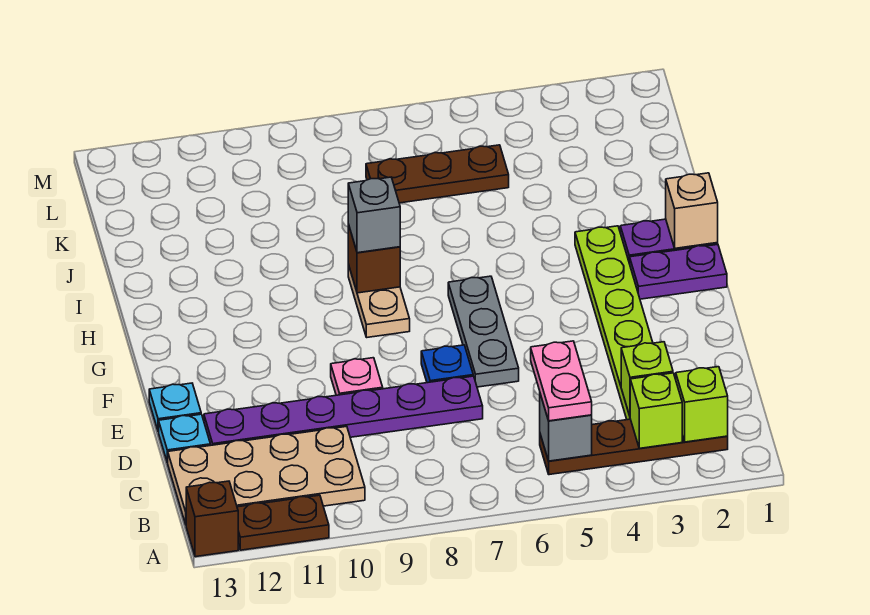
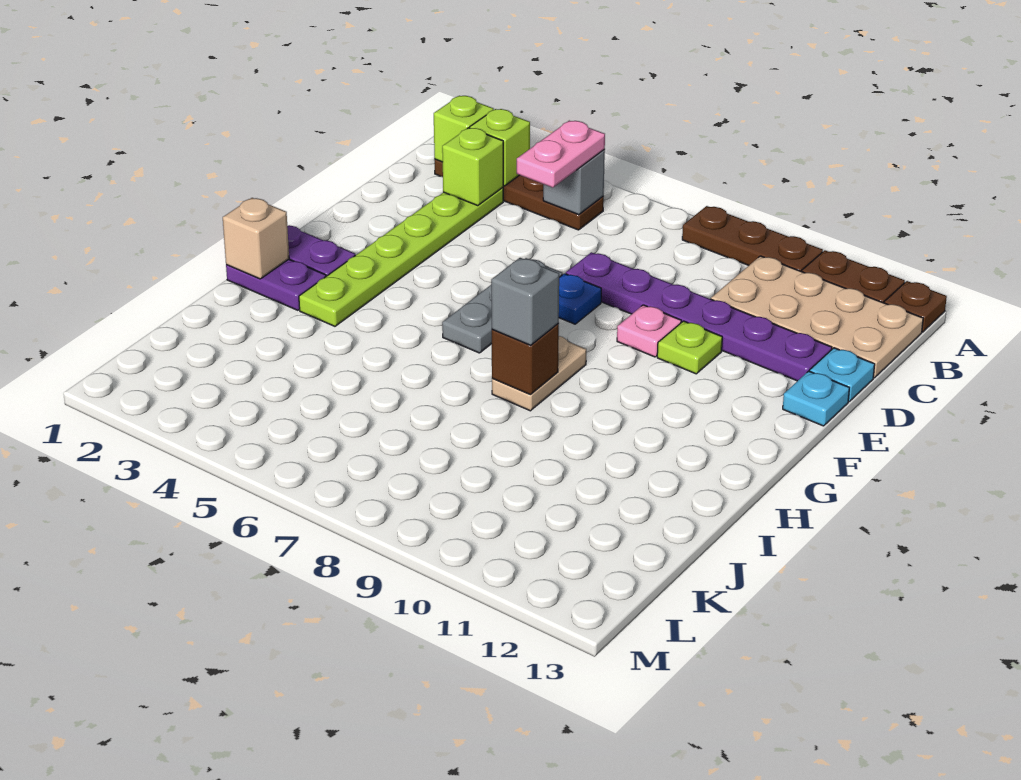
brown brick A13 level 1 -> brown plate A13 level 1
none -> lime plate E10 level 1
brown plate K5:K7 level 1 -> brown plate A8:A10 level 1

